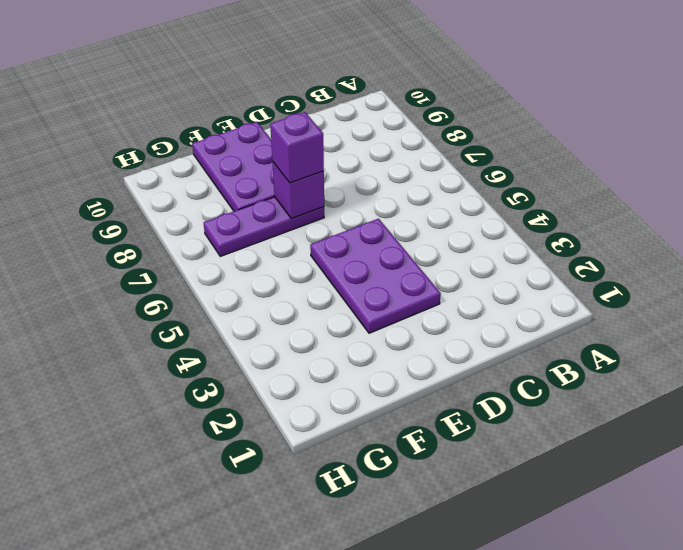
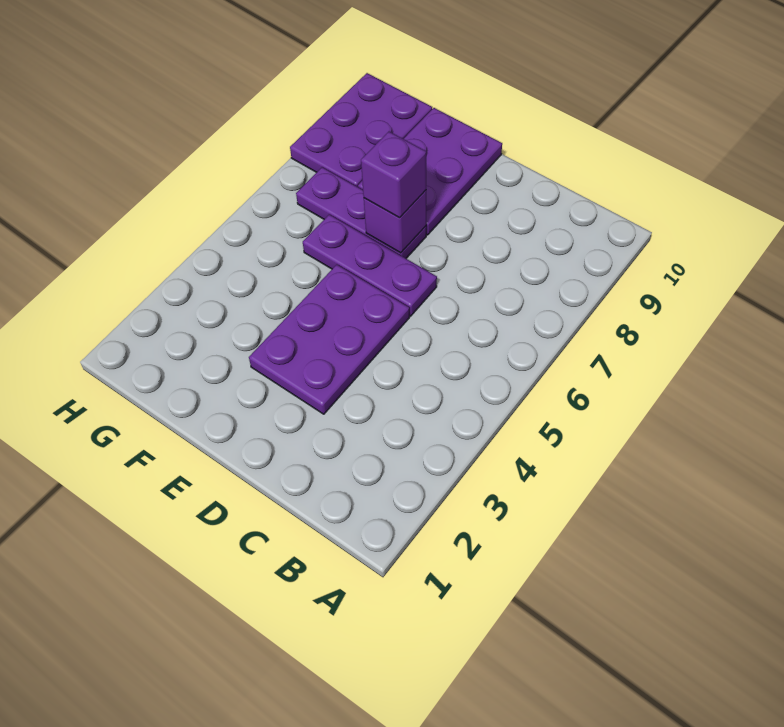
none -> purple plate D6:F6 level 1
none -> purple plate G8:H10 level 1

